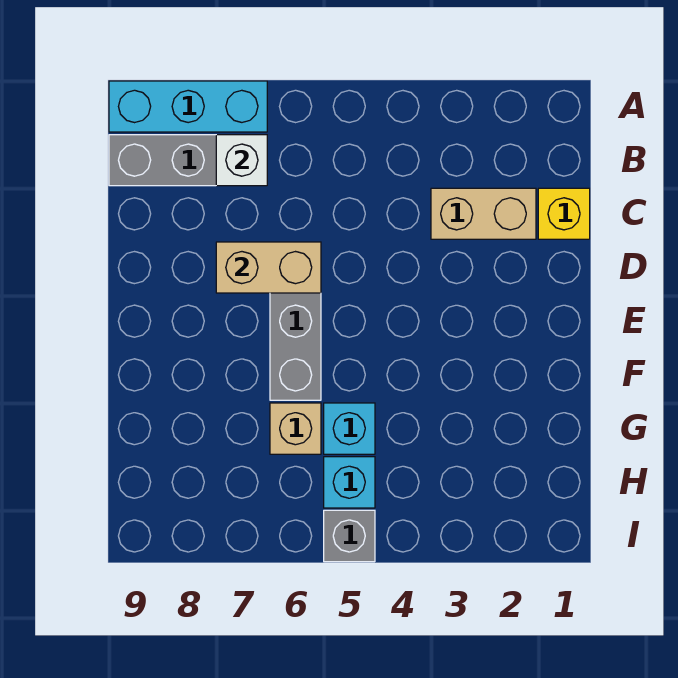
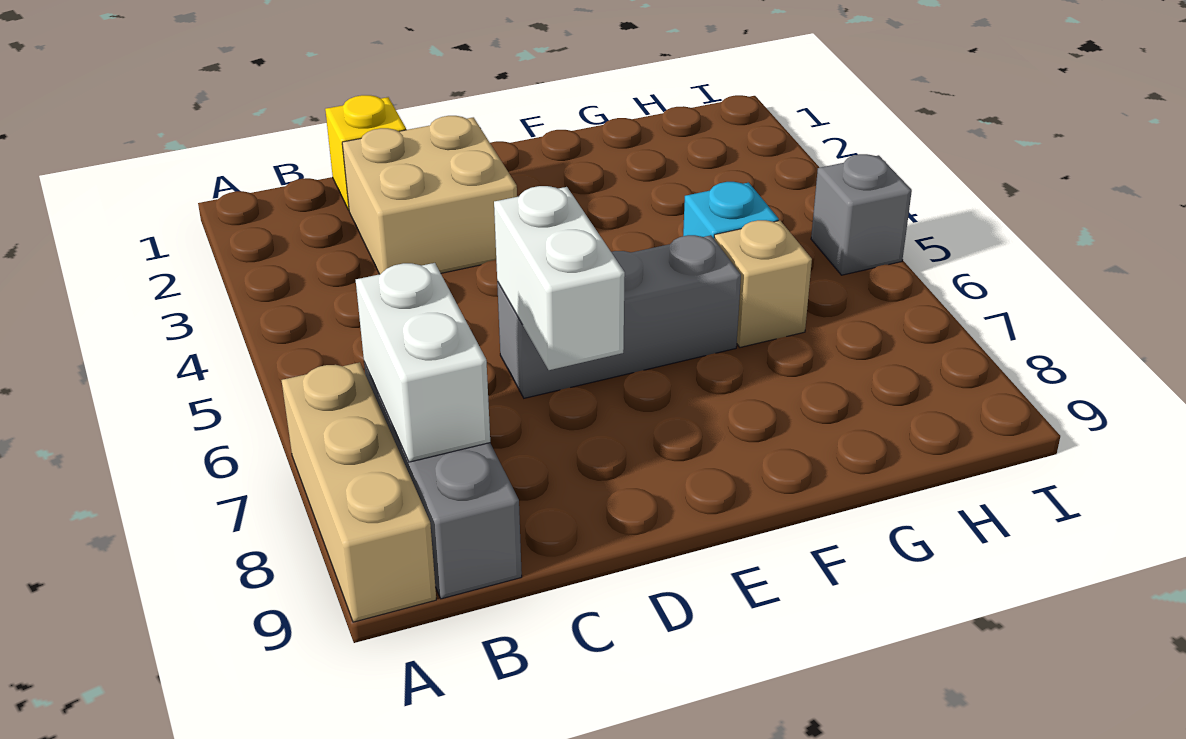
cyan brick A7:A9 level 1 -> tan brick A7:A9 level 1
white brick B7 level 2 -> white brick B7:B8 level 2
tan brick C2:C3 level 1 -> tan brick C2:D3 level 1
tan brick D6:D7 level 2 -> white brick D6:D7 level 2
cyan brick H5 level 1 -> none

